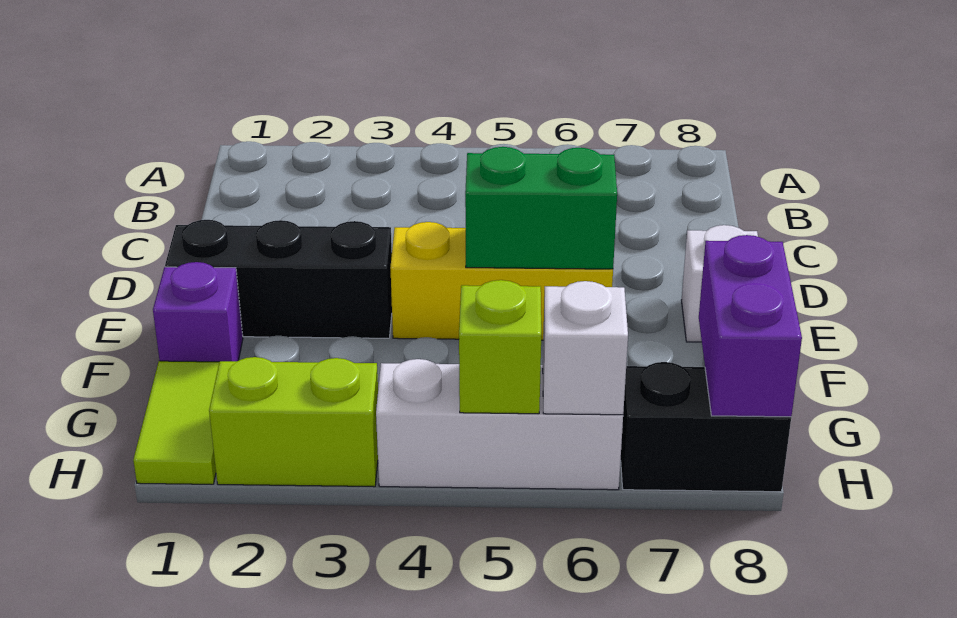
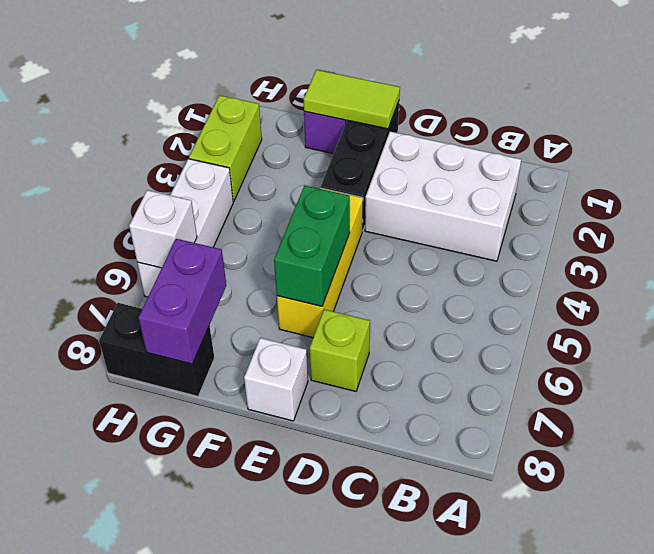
none -> white brick B2:D3 level 1
lime tile G1:H1 level 1 -> lime tile E1:F1 level 2
purple brick G8:H8 level 2 -> purple brick G7:G8 level 2
lime brick H5 level 2 -> lime brick D7 level 1
black brick H7:H8 level 1 -> black brick G8:H8 level 1

